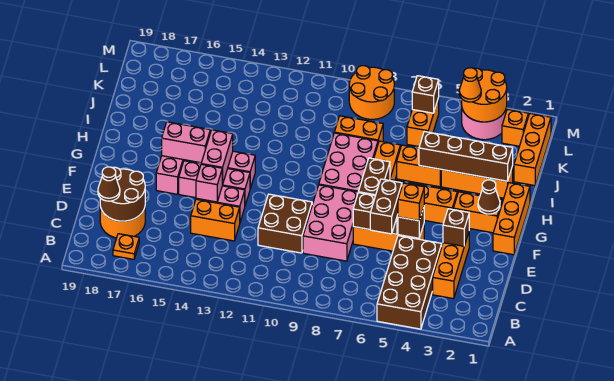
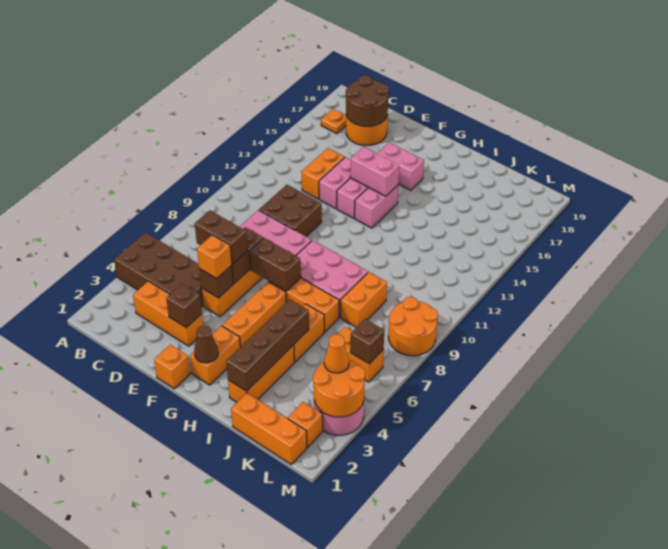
brown cone C18 level 3 -> none
pink brick E14 level 2 -> none
orange brick F1:H1 level 1 -> orange brick F1 level 1
pink brick G15:G16 level 2 -> none

